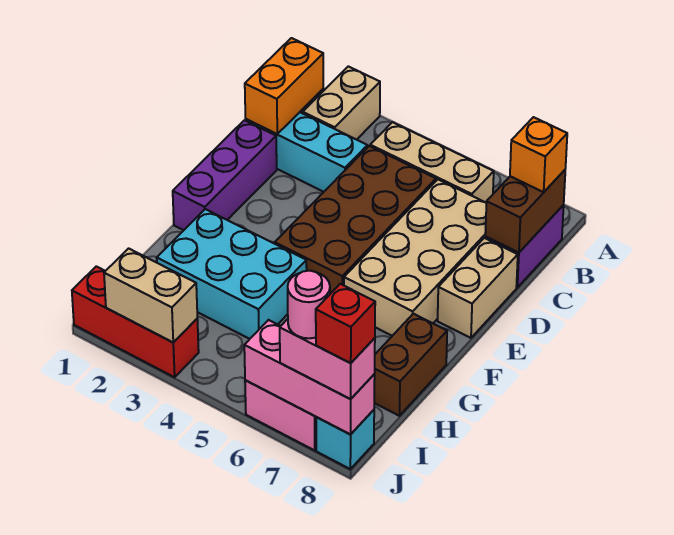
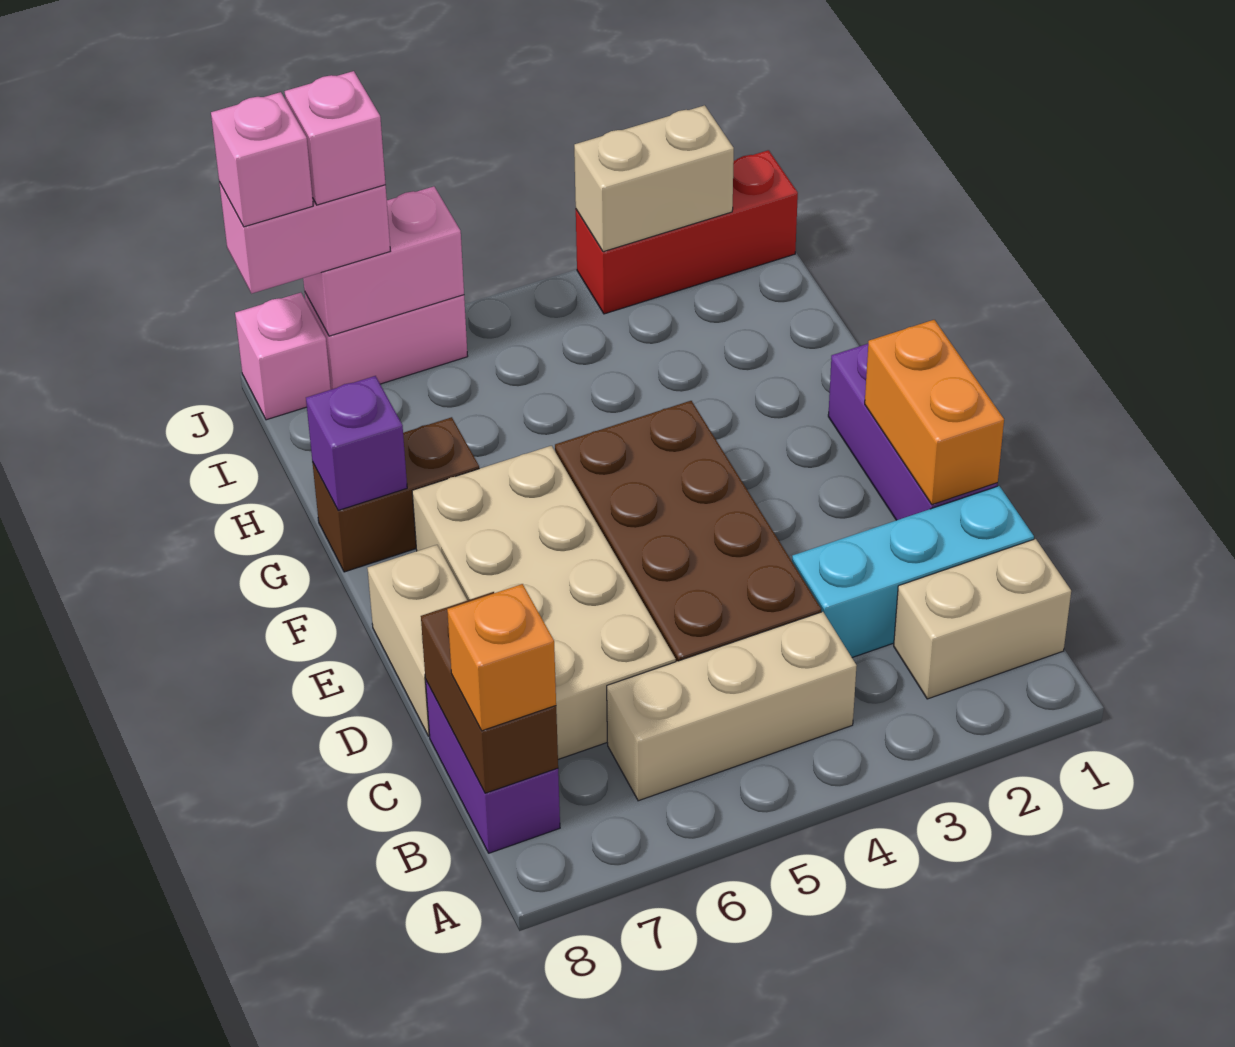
tan brick A2:B2 level 1 -> tan brick B1:B2 level 1
orange brick B1:C1 level 2 -> orange brick D1:E1 level 2
cyan brick G2:H4 level 1 -> none
brown brick G8:H8 level 1 -> brown brick G7:G8 level 1
none -> purple brick G8 level 2
pink brick J6:J8 level 2 -> pink brick J6:J7 level 2
pink round brick J7 level 4 -> pink brick J7 level 4
cyan brick J8 level 1 -> pink brick J8 level 1
red brick J8 level 4 -> pink brick J8 level 4

